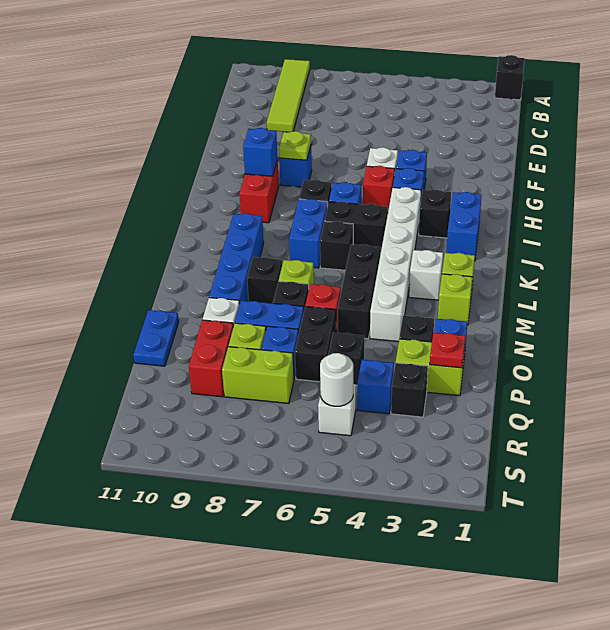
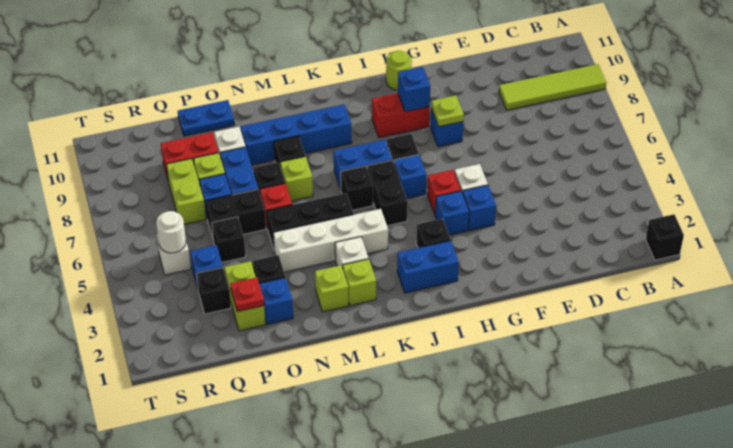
none -> lime round brick H11 level 1
white brick I4:N4 level 1 -> white brick K4:N4 level 1

